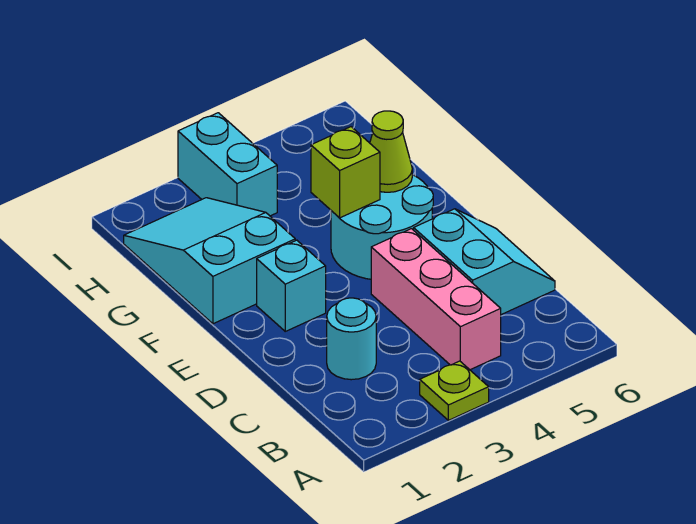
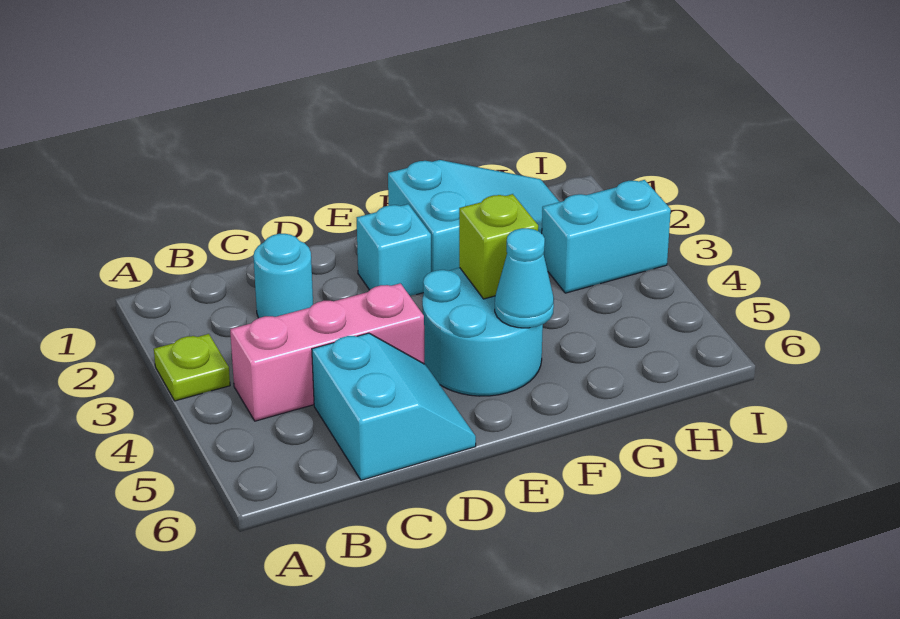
cyan slope C5:D6 level 1 top 5 -> cyan slope C5:D6 level 1 top C
lime cone F5 level 2 -> cyan cone F5 level 2

